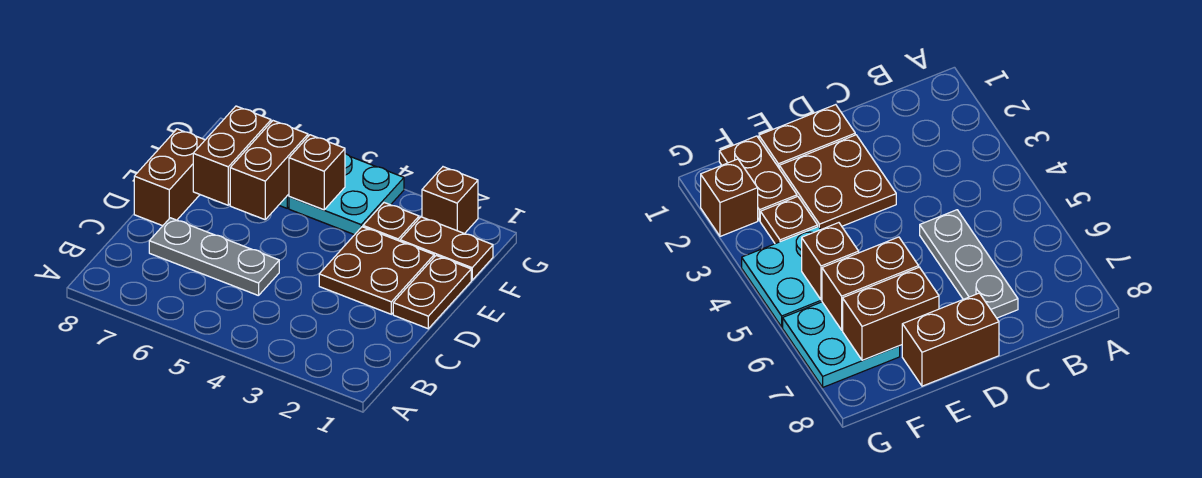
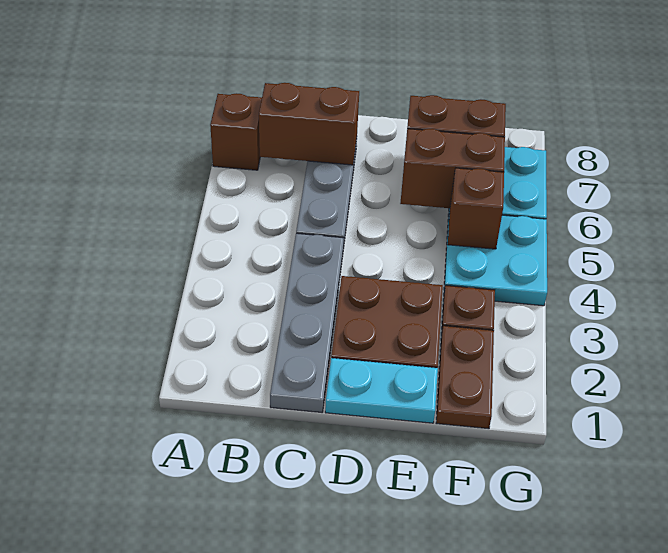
none -> grey plate C1:C4 level 1
brown plate D1:E1 level 1 -> cyan plate D1:E1 level 1
brown brick D8:E8 level 1 -> brown brick B7:C7 level 2
brown brick G2 level 1 -> brown brick A7 level 1

